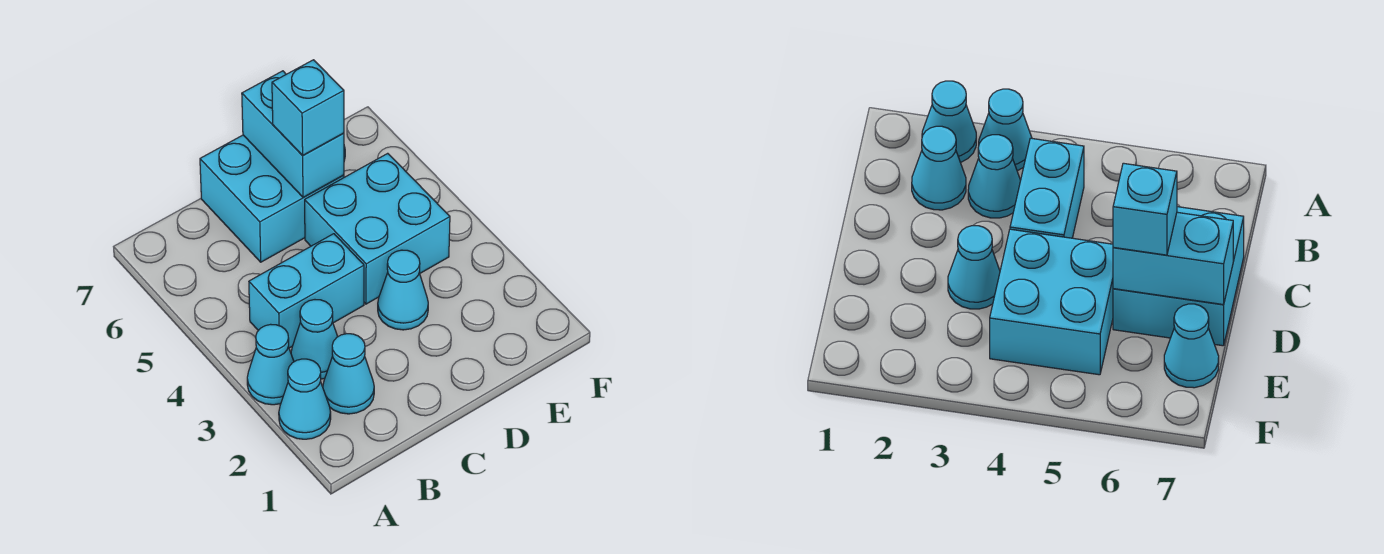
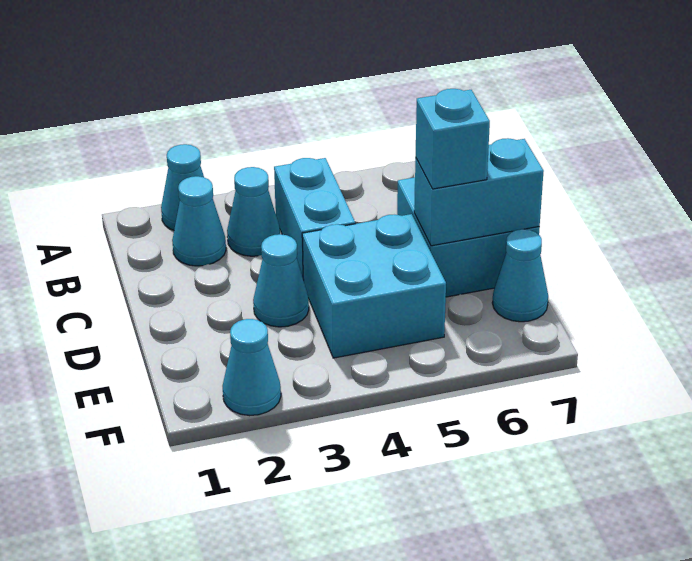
cyan cone A3 level 1 -> cyan cone F2 level 1

